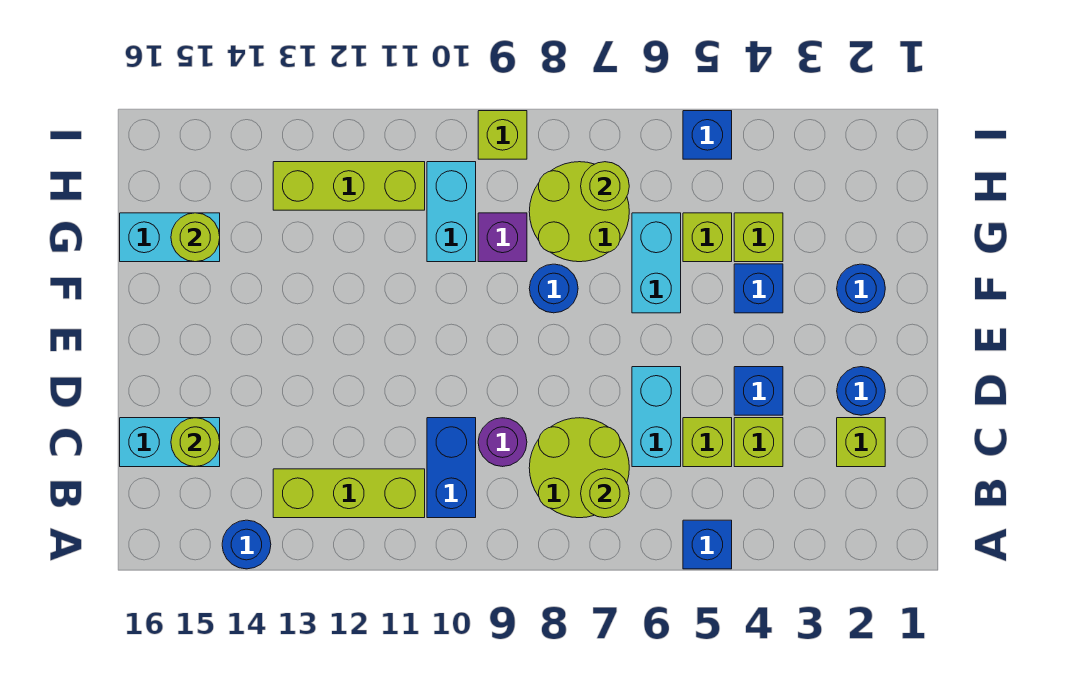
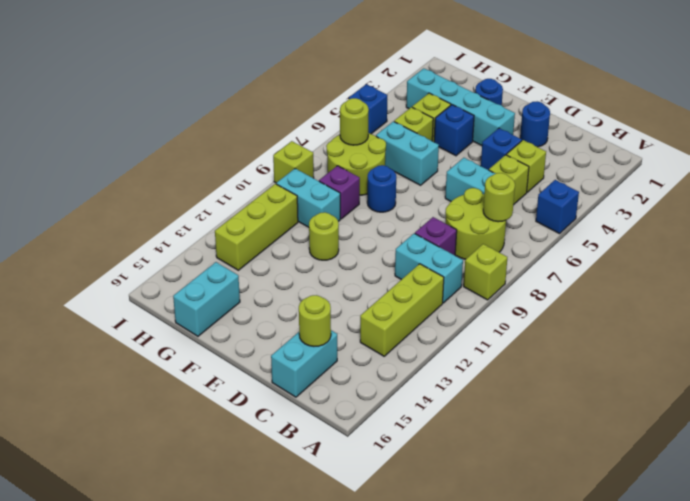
blue round brick A14 level 1 -> none
blue brick B10:C10 level 1 -> cyan brick B10:C10 level 1
lime brick C2 level 1 -> lime brick A9 level 1
purple round brick C9 level 1 -> purple brick C9 level 1
none -> cyan brick E3:H3 level 1
lime round brick G15 level 2 -> lime round brick F11 level 1

